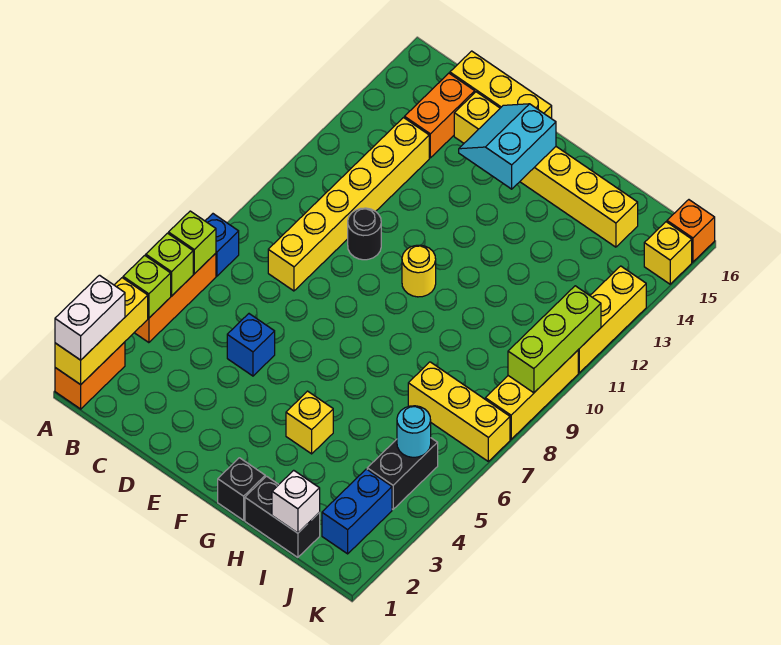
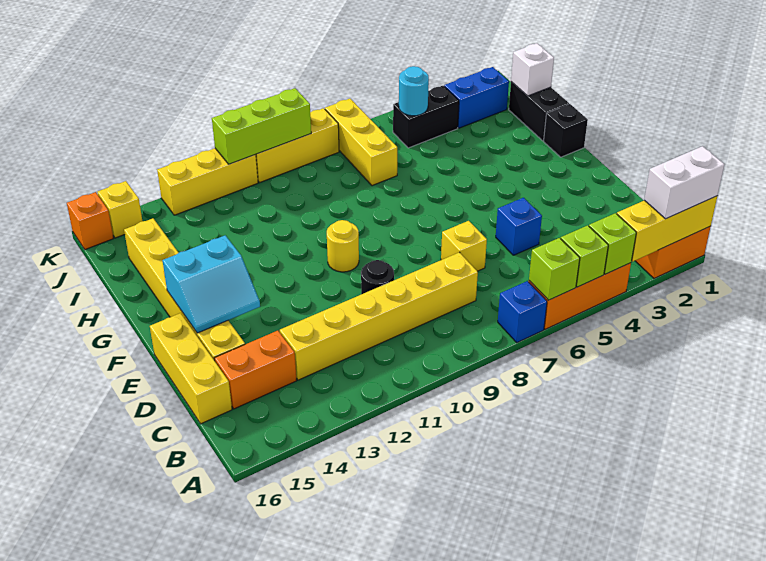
yellow brick G4 level 1 -> yellow brick D7 level 1

